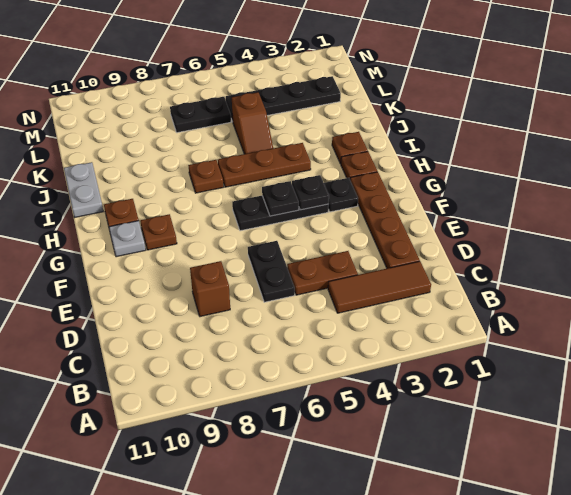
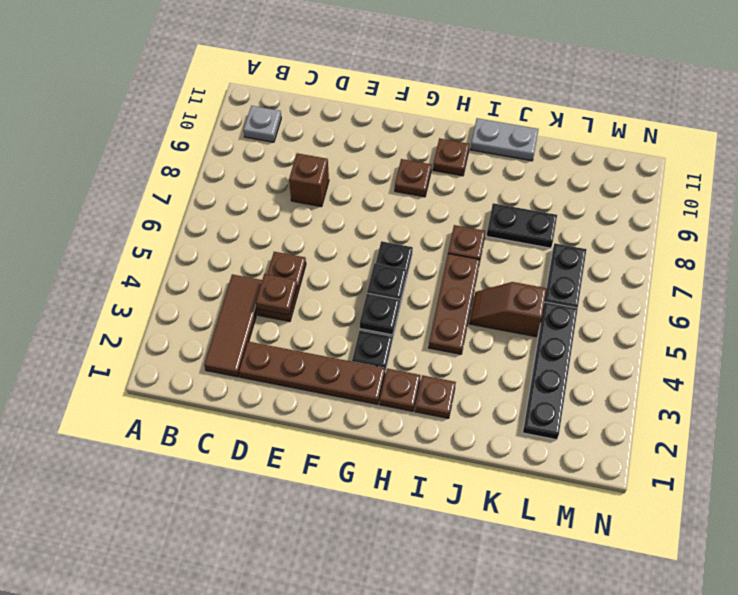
none -> brown plate D4 level 2
black plate D6:E6 level 1 -> black plate J8:K8 level 1
grey plate G10 level 1 -> grey plate B10 level 1

